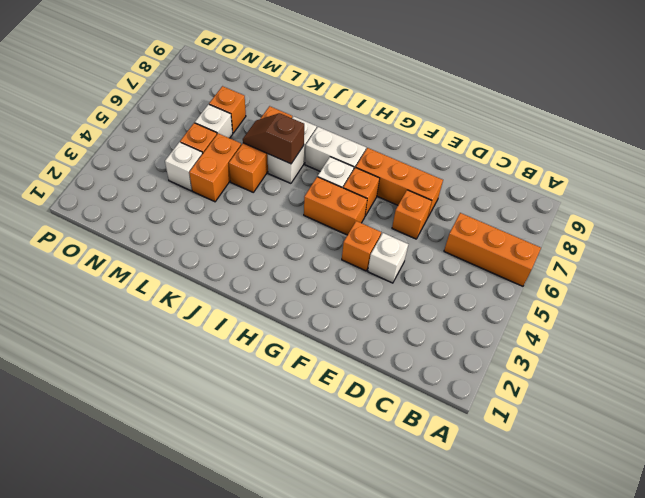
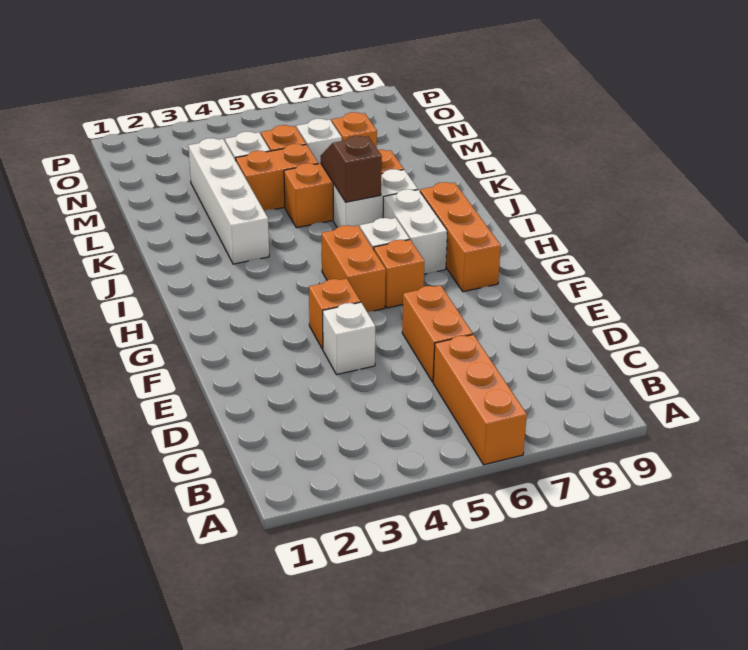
orange brick E6 level 1 -> orange brick D6:E6 level 1
orange brick E7:G7 level 1 -> orange brick G8:I8 level 1
none -> white brick J3:M3 level 1

